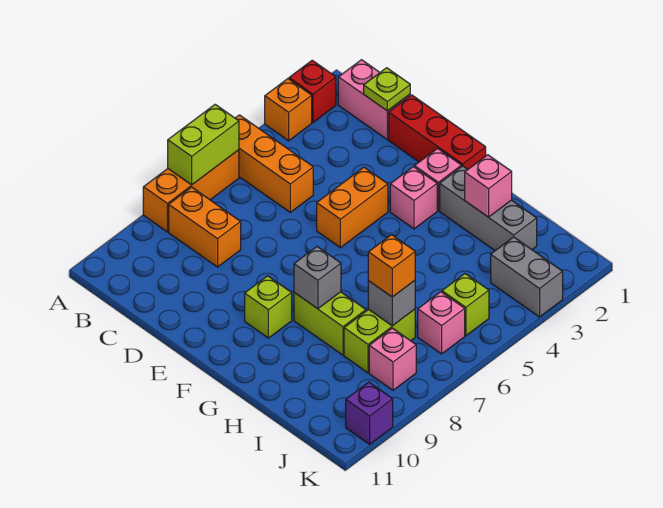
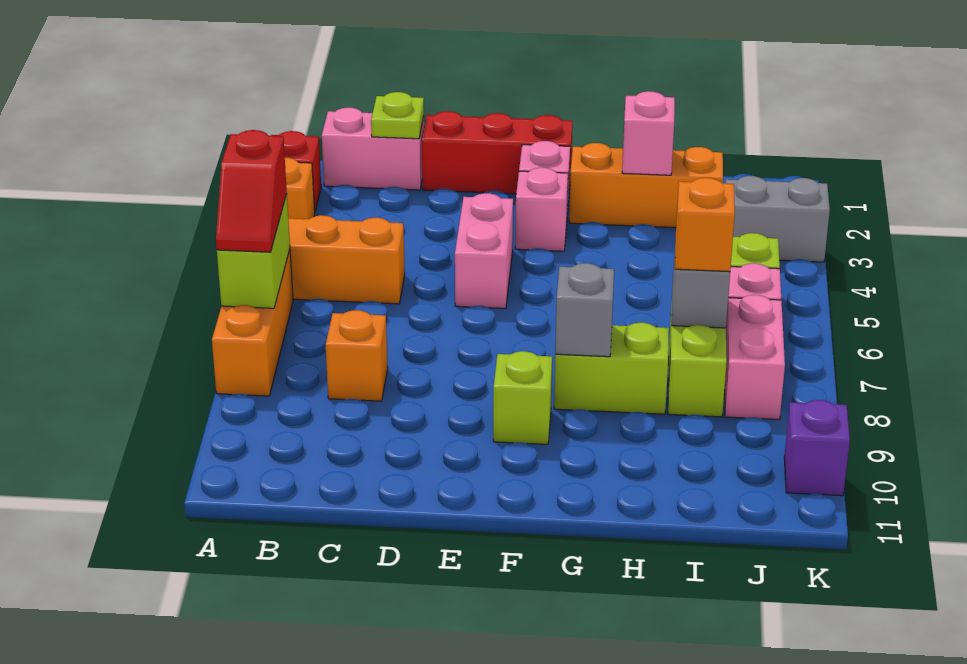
none -> red slope A6:A7 level 3 top 6
orange brick B8:C8 level 1 -> orange brick C8 level 1
orange brick E4:E5 level 1 -> pink brick E4:E5 level 1
grey brick G2:I2 level 1 -> orange brick G2:I2 level 1
pink brick J8 level 1 -> pink brick J7:J8 level 1

